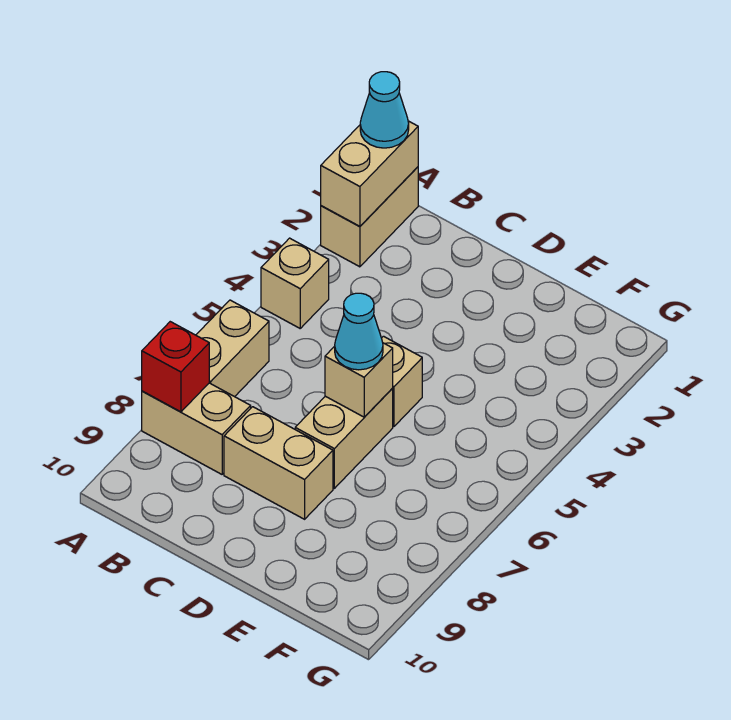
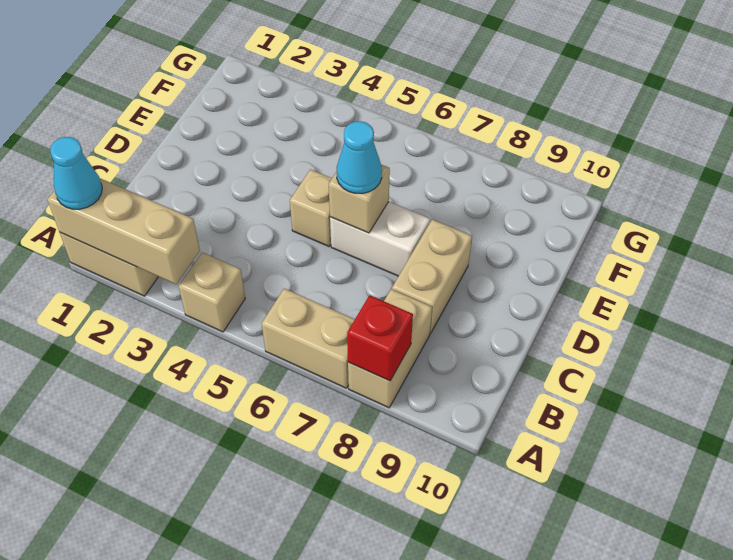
tan brick A1:A2 level 2 -> tan brick A1:A3 level 2
tan brick D6:D7 level 1 -> white brick D6:D7 level 1

